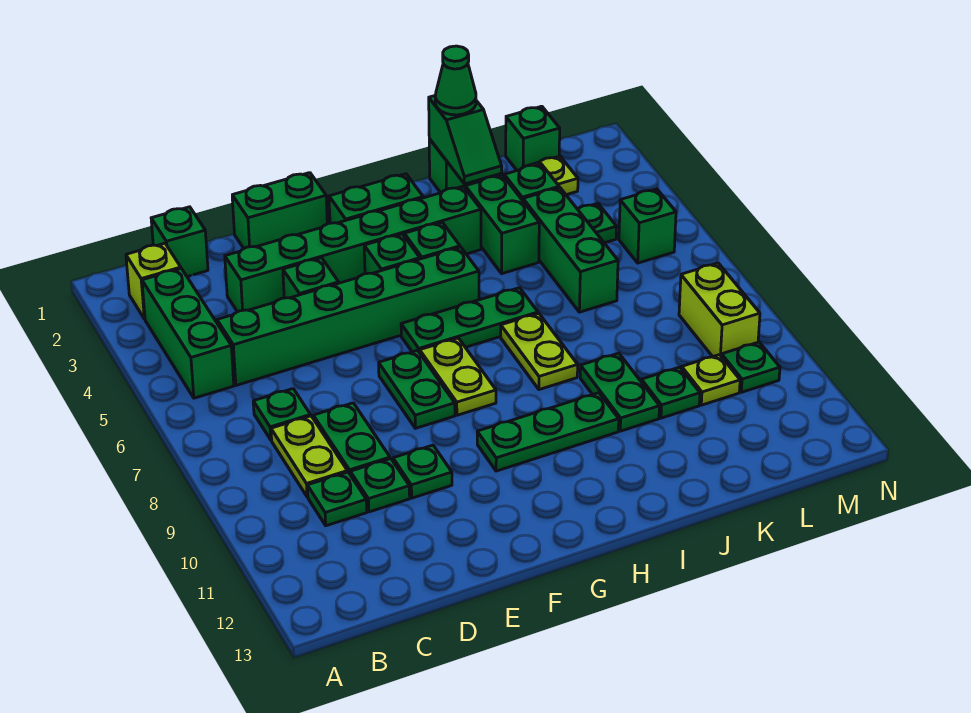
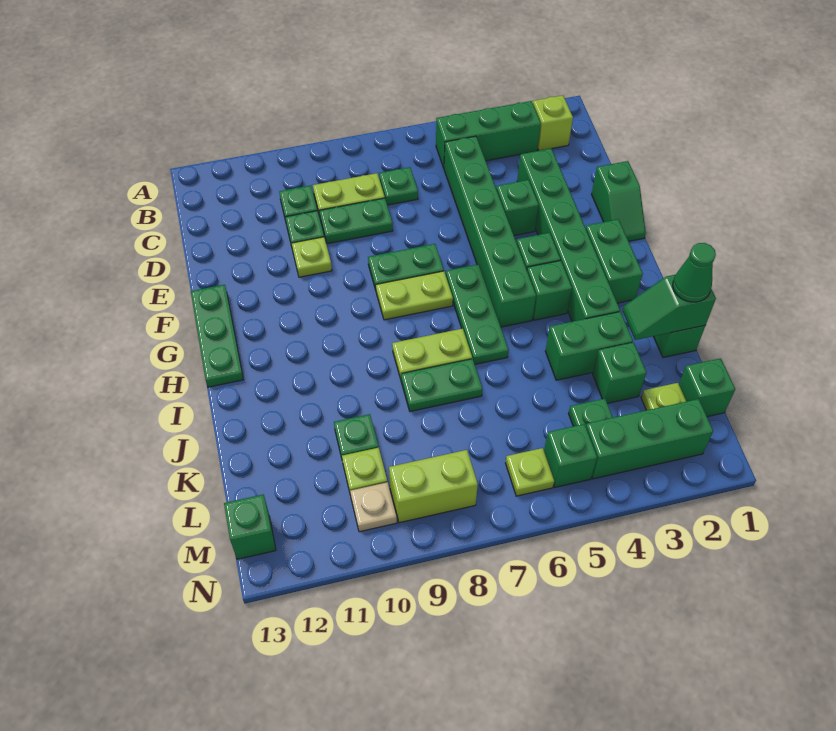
green brick C1 level 1 -> green brick M13 level 1
green brick E1:F1 level 1 -> green slope E1:F1 level 1 top E
green plate E10 level 1 -> lime plate E10 level 1
green plate G10:I10 level 1 -> green plate F13:H13 level 1
green plate J9:J10 level 1 -> green plate J7:J8 level 1
green brick K4:K6 level 1 -> green brick M2:M4 level 1
none -> lime plate M6 level 1
green plate M10 level 1 -> tan plate M10 level 1

